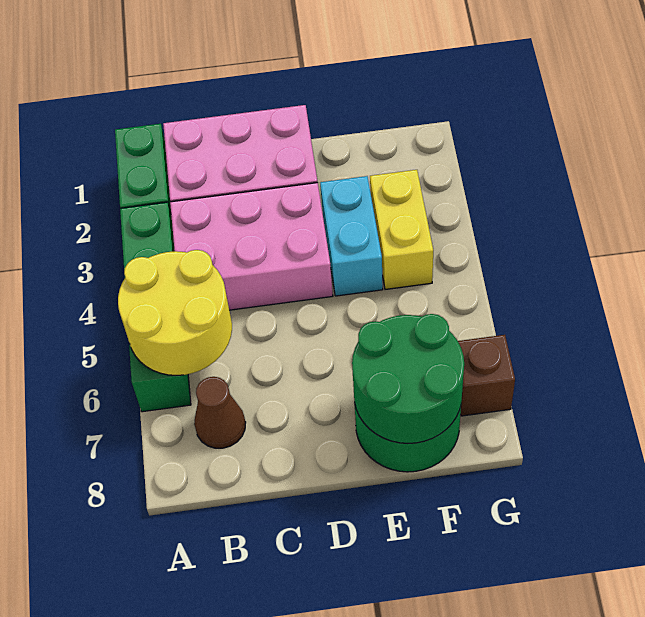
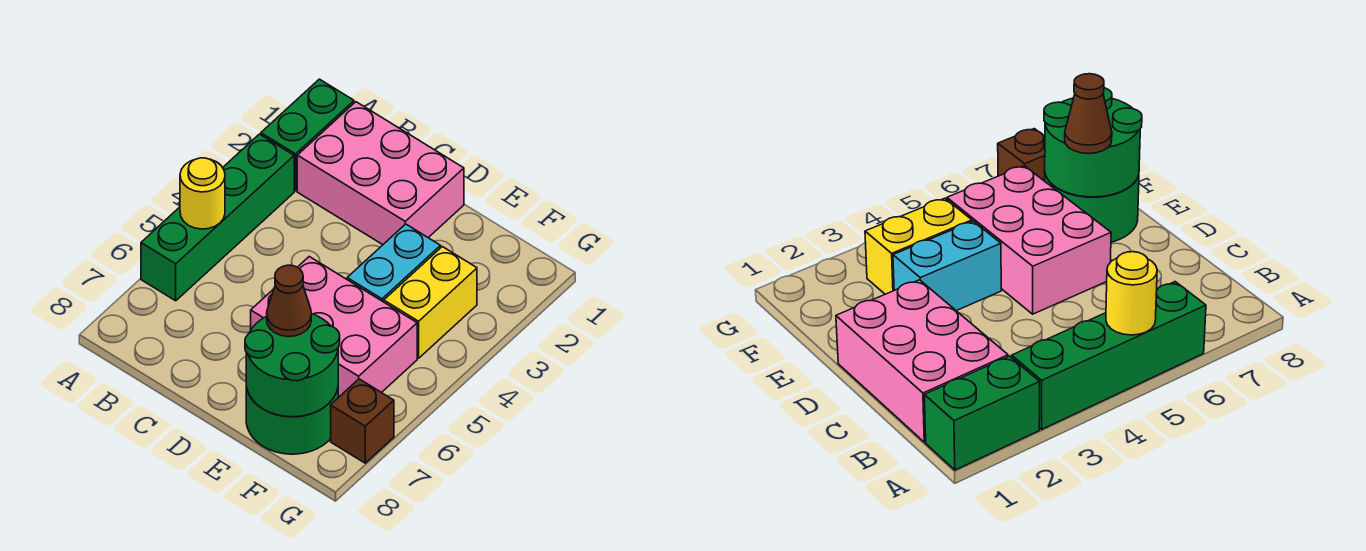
yellow round brick A5:B6 level 2 -> yellow round brick A5 level 2
pink brick B3:D4 level 1 -> pink brick D5:F6 level 1
brown cone B7 level 1 -> brown cone E7 level 3

